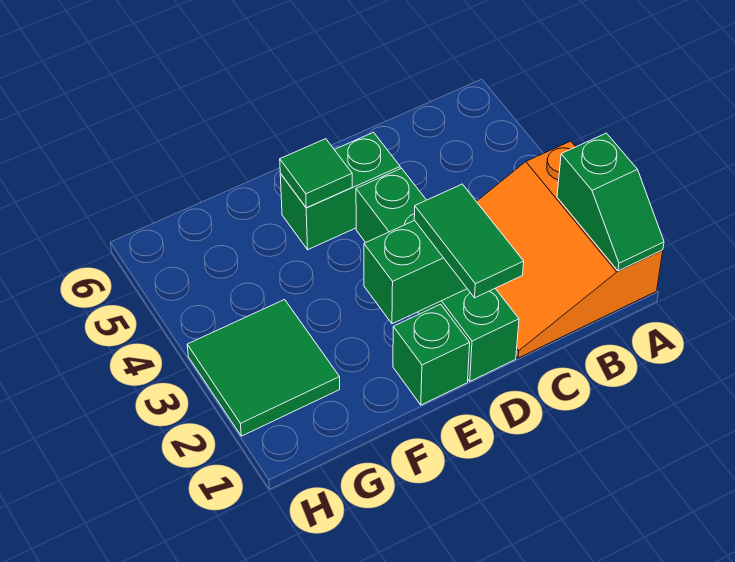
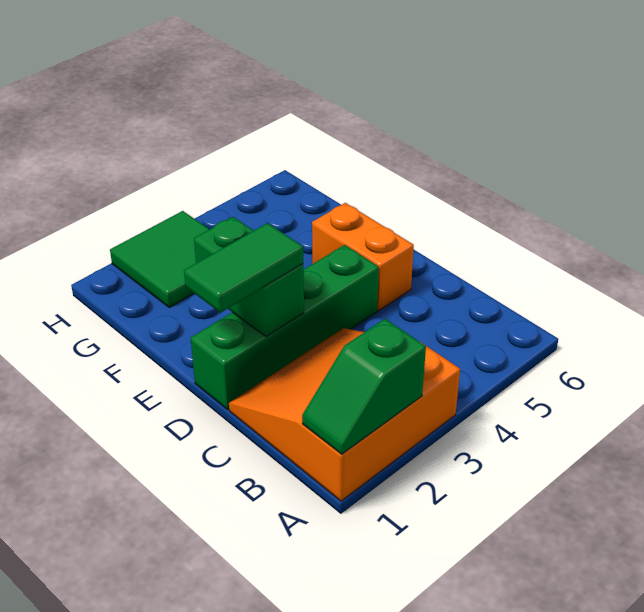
green brick D5:E5 level 1 -> orange brick D5:E5 level 1
green brick E1 level 1 -> none
green tile E5 level 2 -> none

